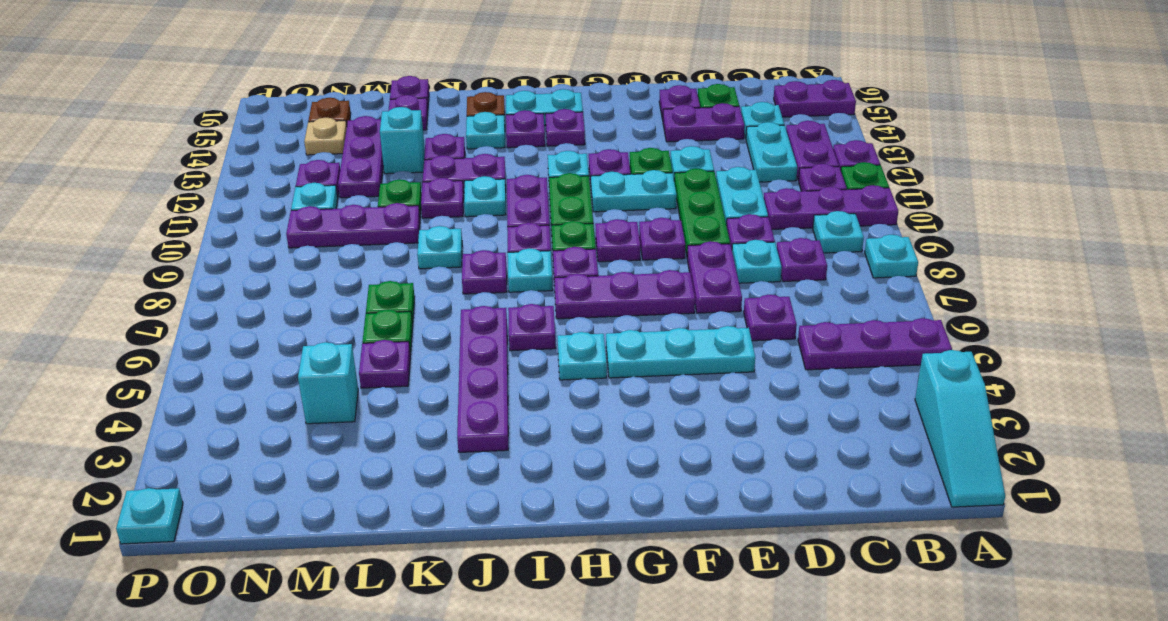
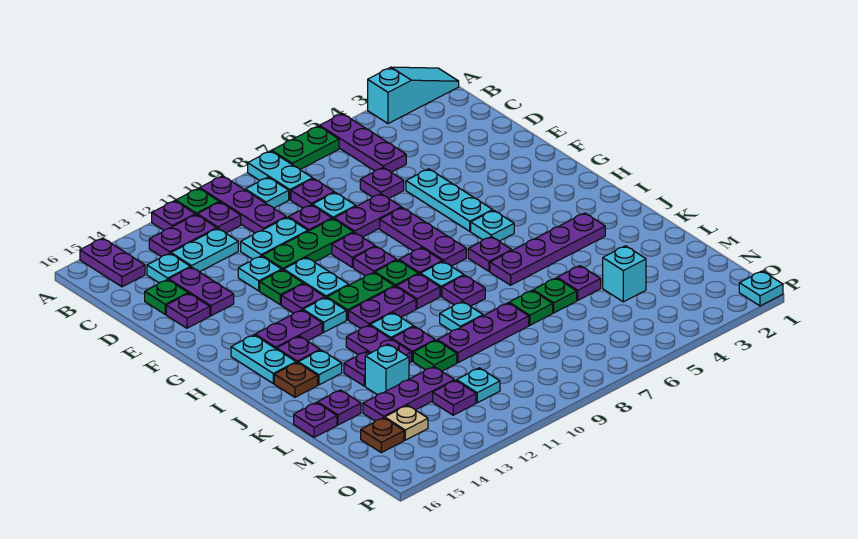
none -> green plate A6:A7 level 1
cyan plate A8 level 1 -> cyan plate A8:B8 level 1
purple plate H14 level 1 -> purple plate H13:H14 level 1
purple plate L10:N10 level 1 -> purple plate L8:L10 level 1

